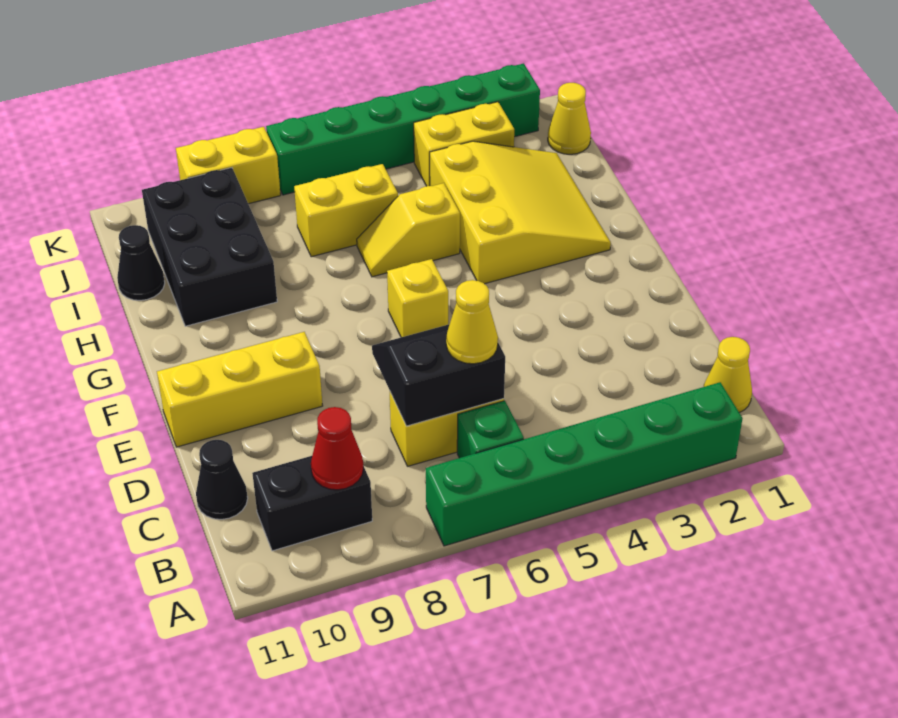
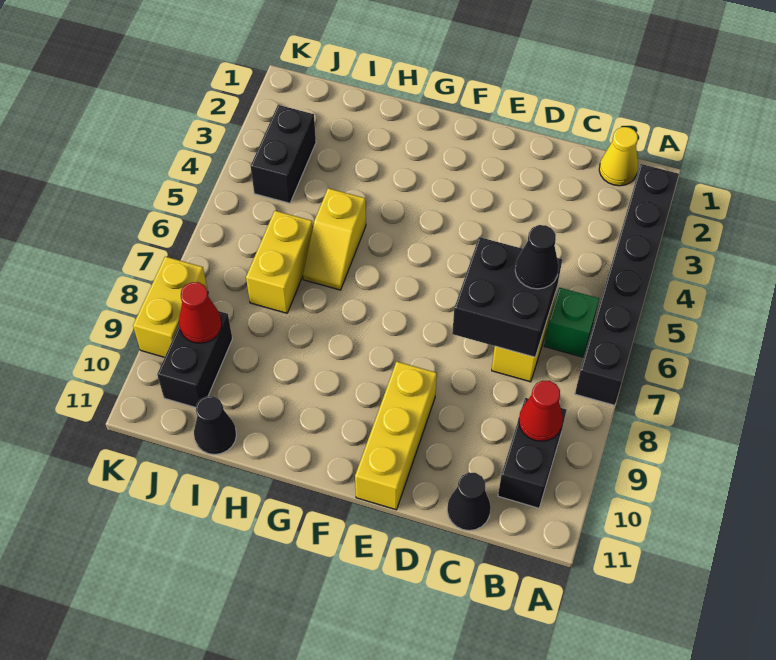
green brick A2:A7 level 1 -> black brick A2:A7 level 1
black slope C6:D7 level 2 top C -> black brick C6:D7 level 2
yellow cone C6 level 3 -> black cone C6 level 3
yellow brick F6 level 1 -> none
yellow slope G2:I4 level 1 top 4 -> none
black brick H9:J10 level 1 -> black brick J9:J10 level 1
yellow cone J1 level 1 -> none
yellow brick J3:J4 level 1 -> black brick J3:J4 level 1
none -> red cone J9 level 2
green brick K2:K7 level 1 -> none

